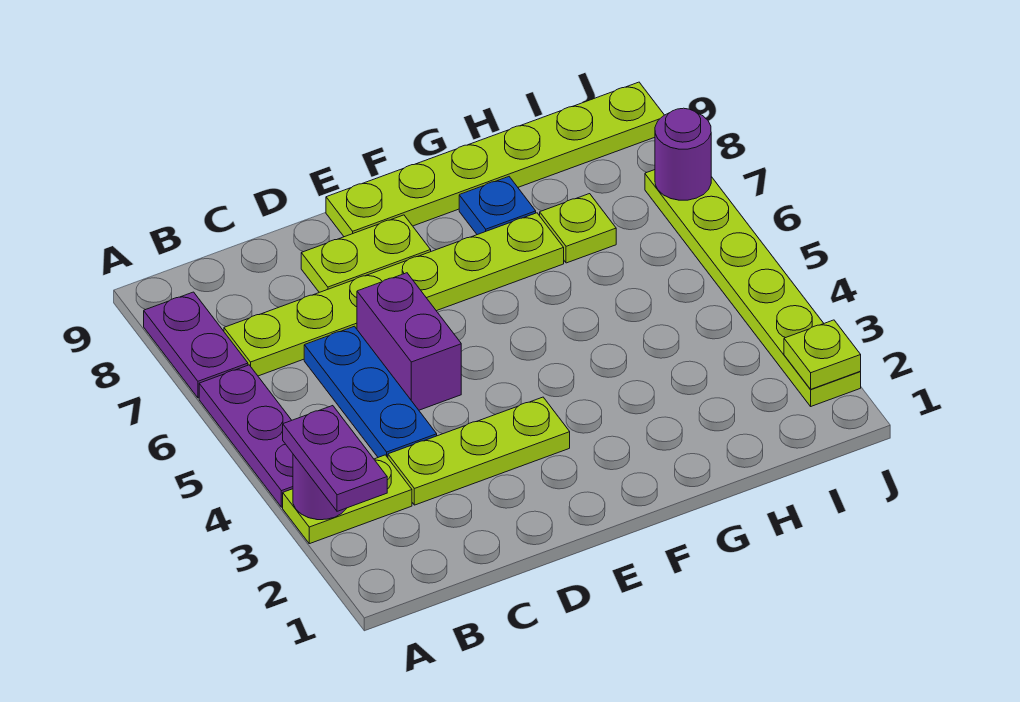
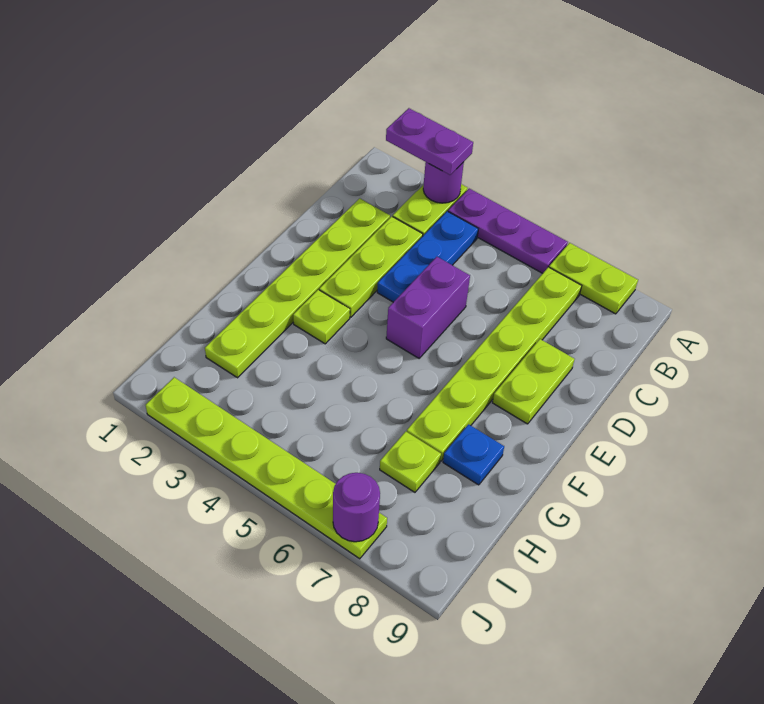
purple plate A7:A8 level 1 -> lime plate A7:A8 level 1
blue plate C4:C6 level 1 -> blue plate B4:D4 level 1
purple brick D5:D6 level 1 -> purple brick D5:E5 level 1
lime plate E9:J9 level 1 -> lime plate C2:H2 level 1
lime plate J2 level 2 -> lime plate F3 level 1

